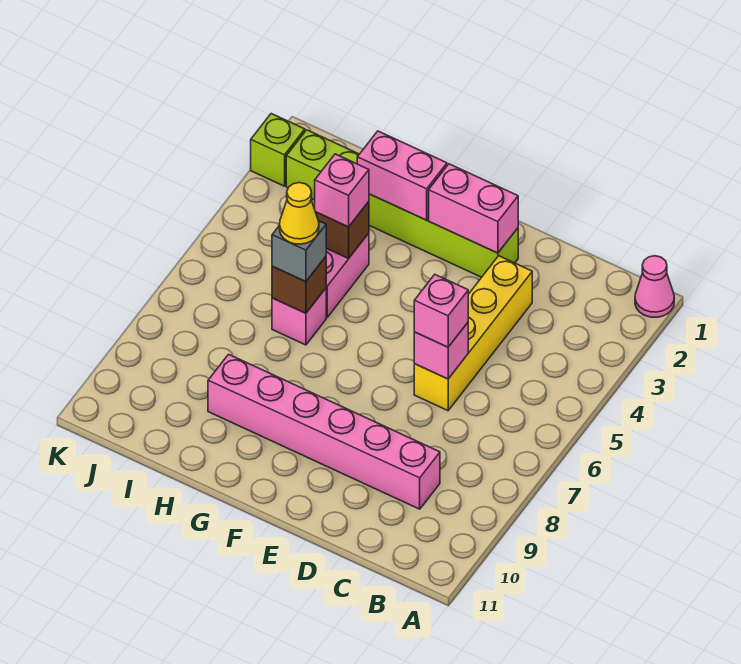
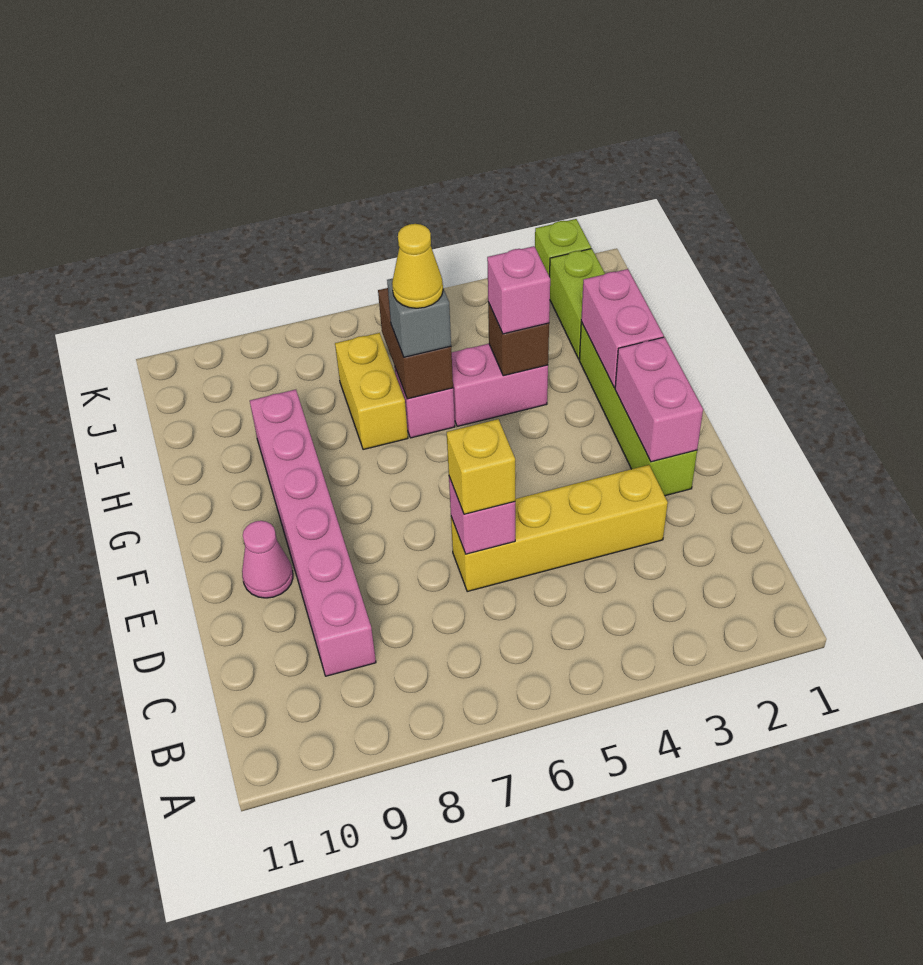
pink cone A1 level 1 -> pink cone E10 level 1
pink brick D6 level 3 -> yellow brick D6 level 3
brown brick H6 level 2 -> brown brick H6:I6 level 2
none -> yellow brick H7:I7 level 1

